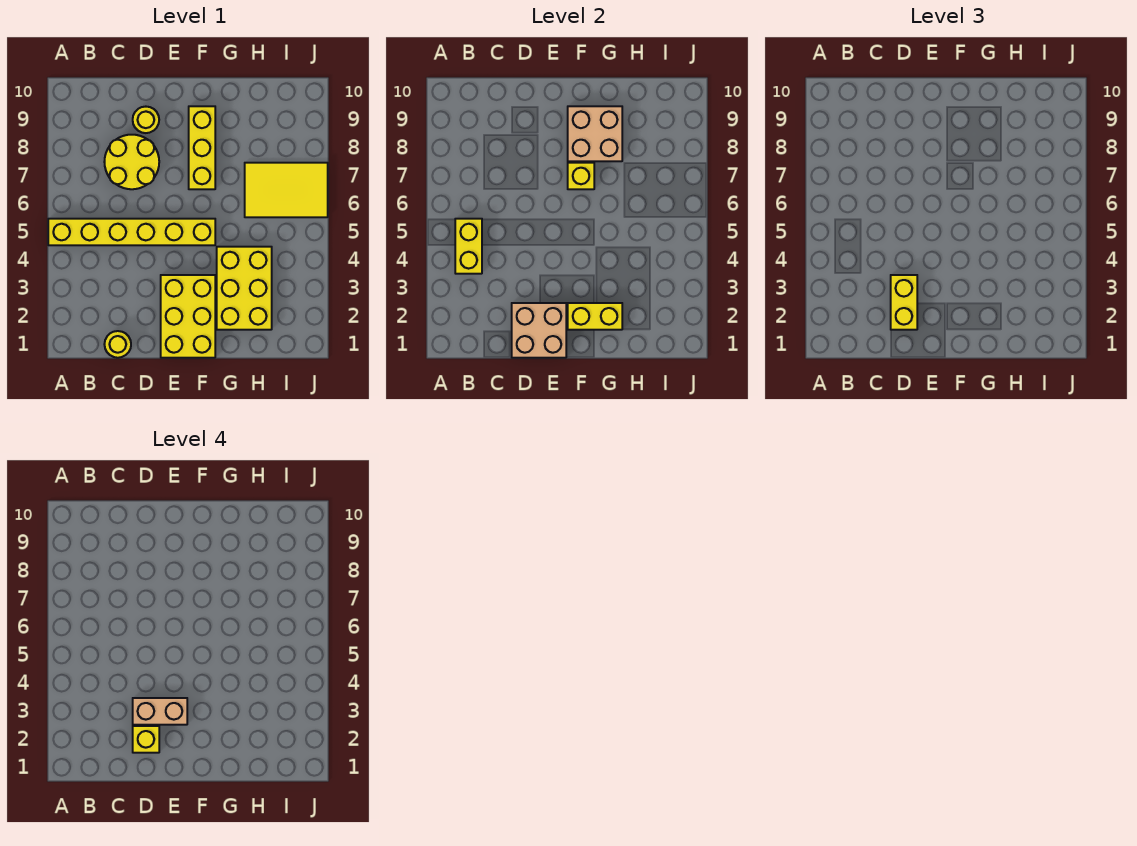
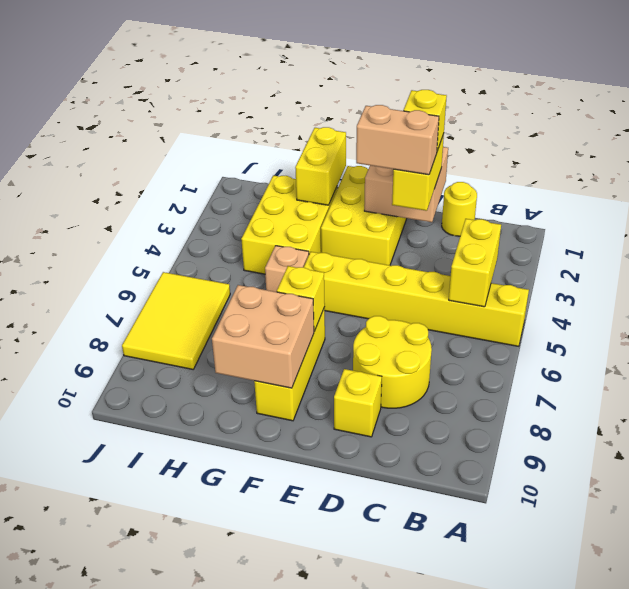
yellow round brick D9 level 1 -> yellow brick D9 level 1
yellow brick F2:G2 level 2 -> yellow brick G1:G2 level 2
none -> tan brick G5 level 1
yellow tile H6:J7 level 1 -> yellow tile I6:J8 level 1

